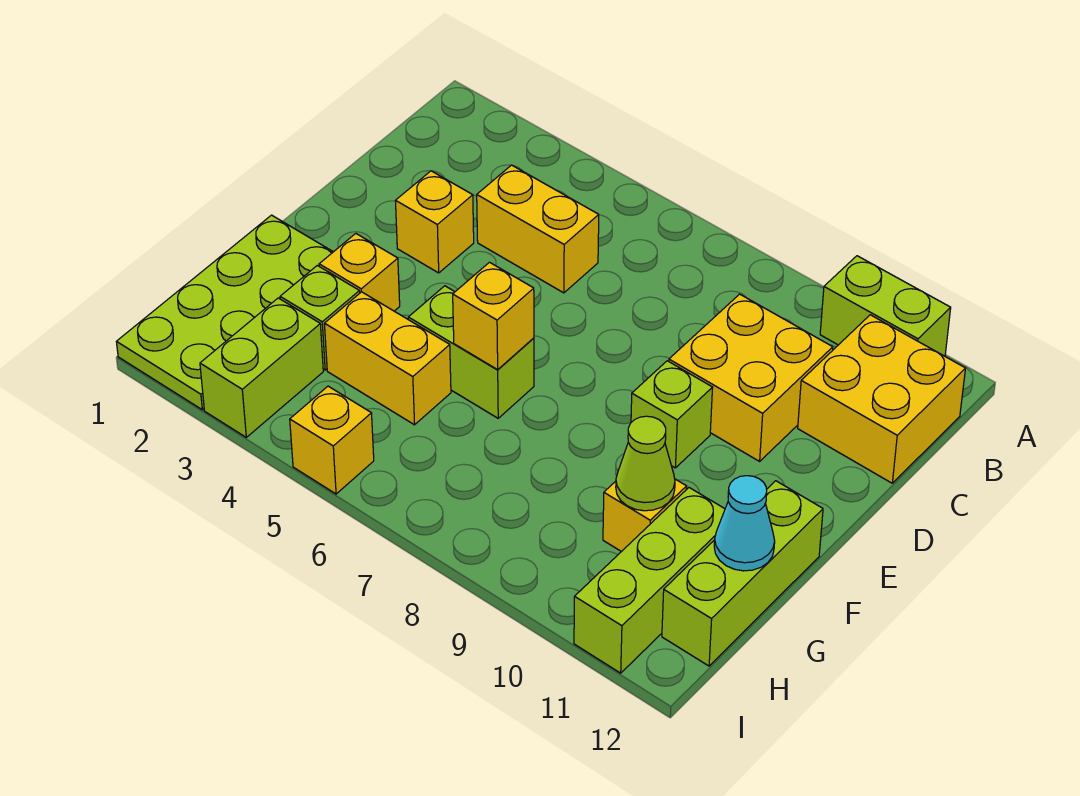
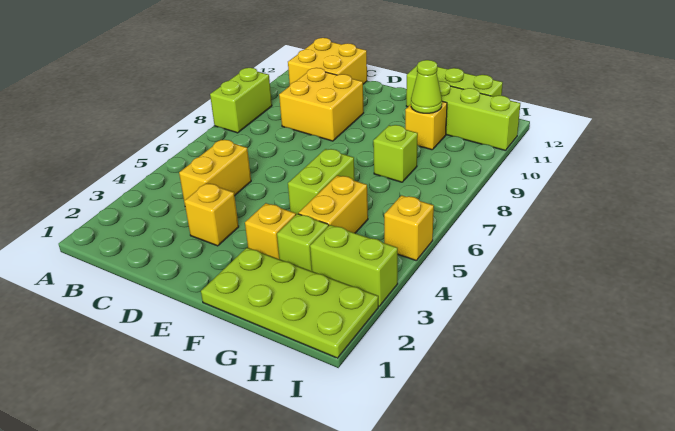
lime brick A10:A11 level 1 -> lime brick A8:A9 level 1
lime brick E9 level 1 -> lime brick G8 level 1
yellow brick F6 level 2 -> none
cyan cone G12 level 2 -> none

